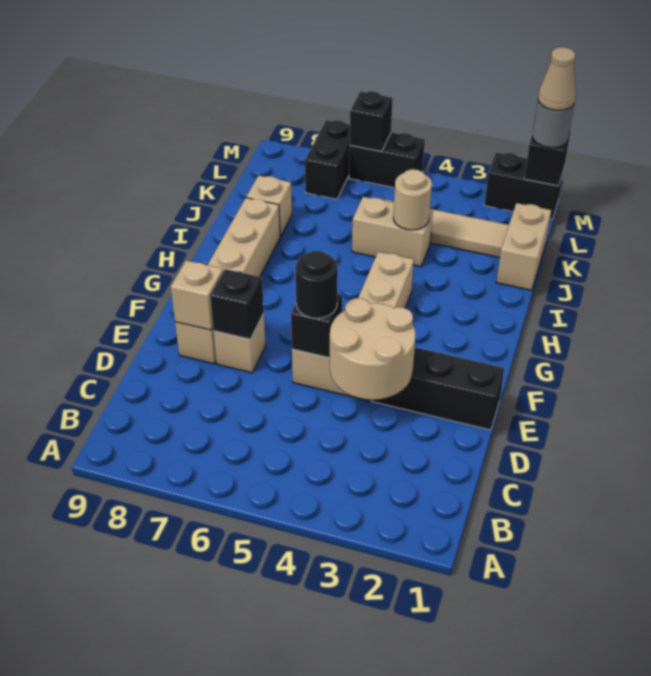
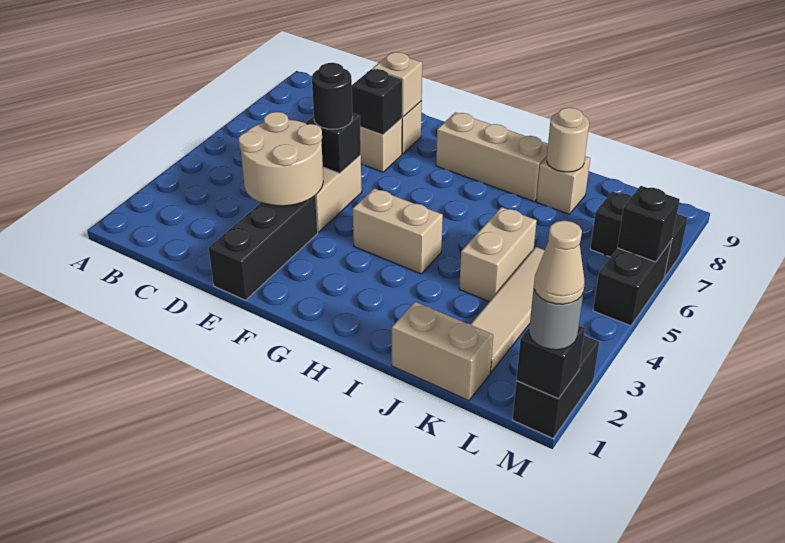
tan round brick J4 level 2 -> tan round brick J8 level 2

